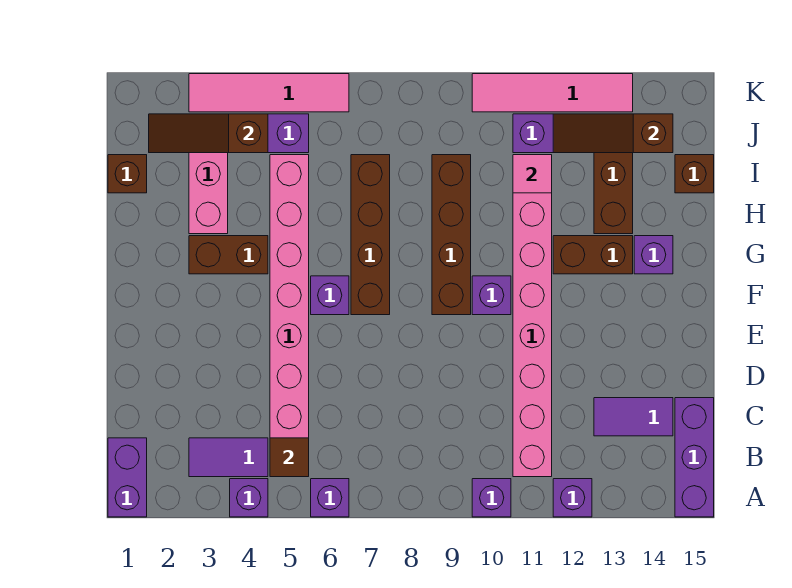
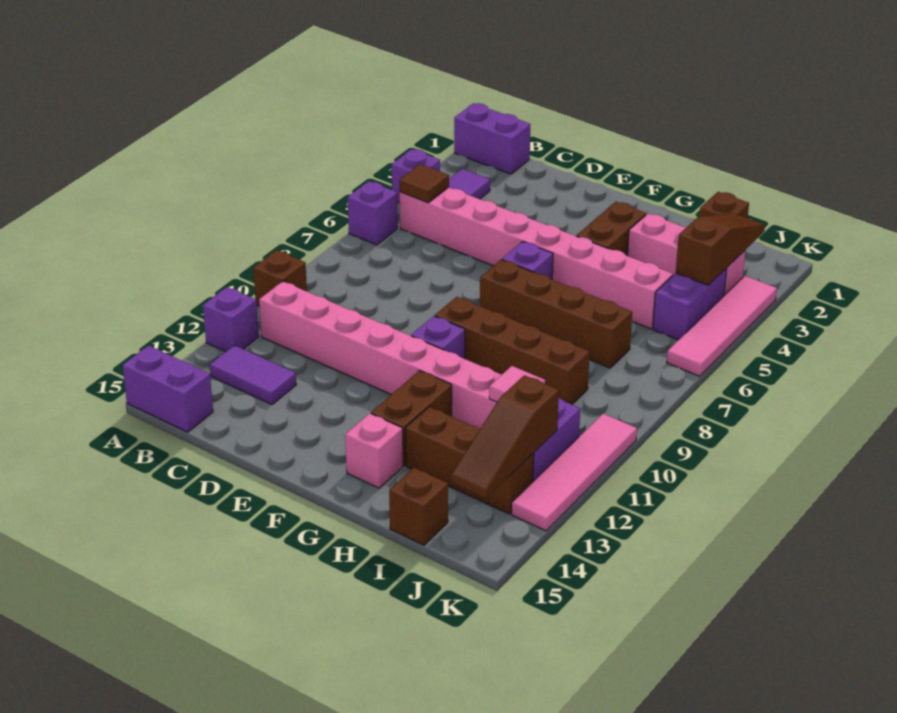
purple brick A10 level 1 -> brown brick A10 level 1
purple brick A15:C15 level 1 -> purple brick A15:B15 level 1
purple tile C13:C14 level 1 -> purple tile B13:C13 level 1
purple brick G14 level 1 -> pink brick G14 level 1
brown slope J12:J14 level 2 top 14 -> brown slope J12:J14 level 2 top 12

